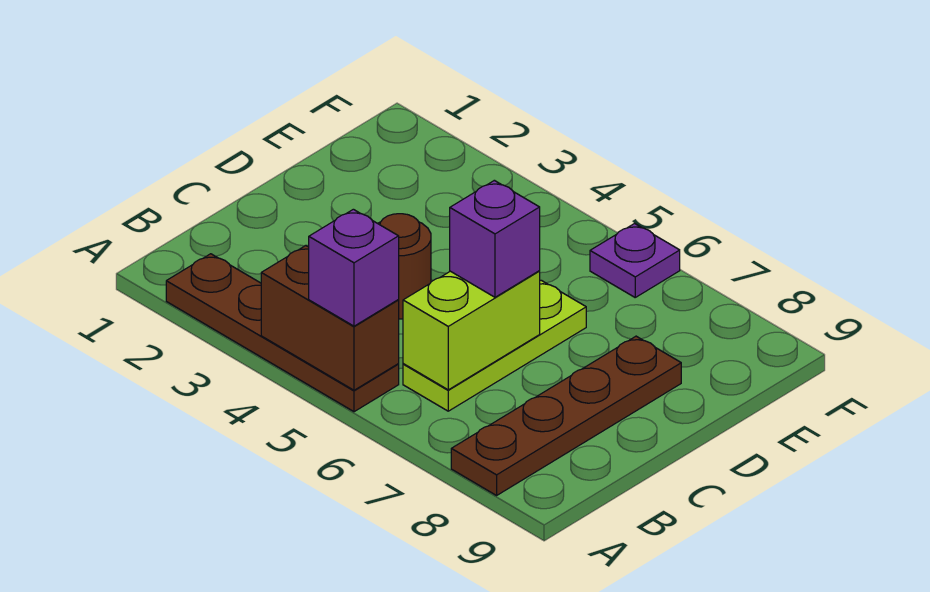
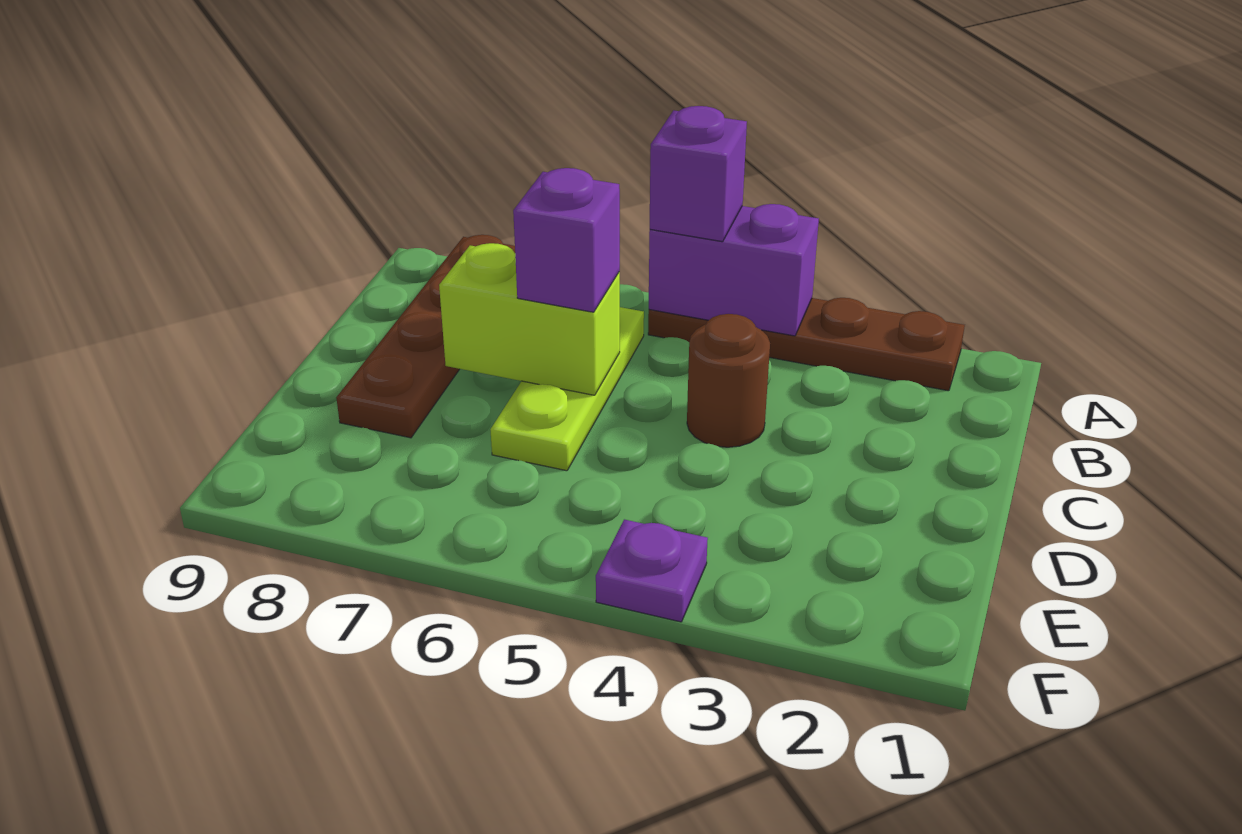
brown brick A4:A5 level 2 -> purple brick A4:A5 level 2
lime brick B6:C6 level 2 -> lime brick C6:C7 level 2
purple plate F6 level 1 -> purple plate F4 level 1

